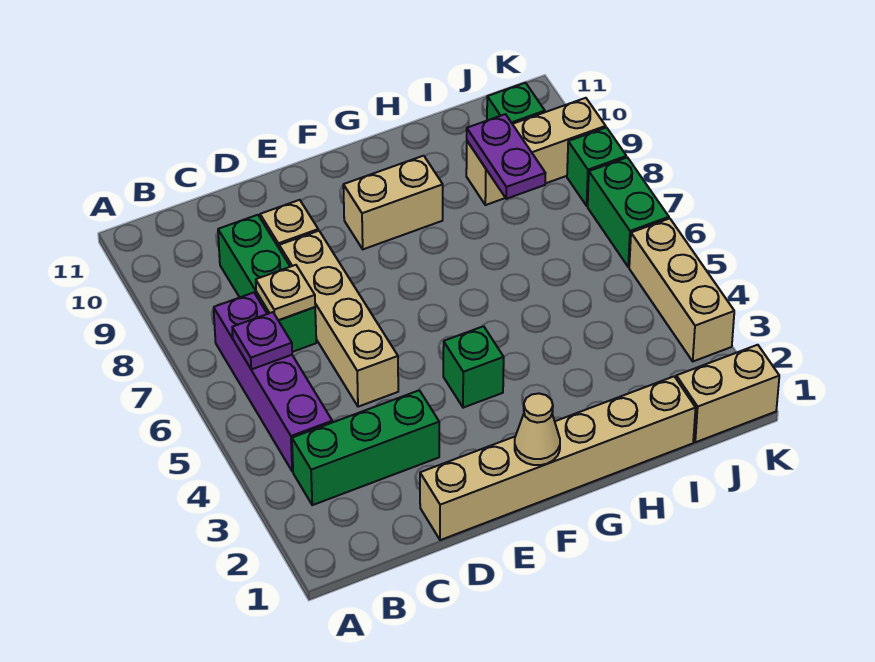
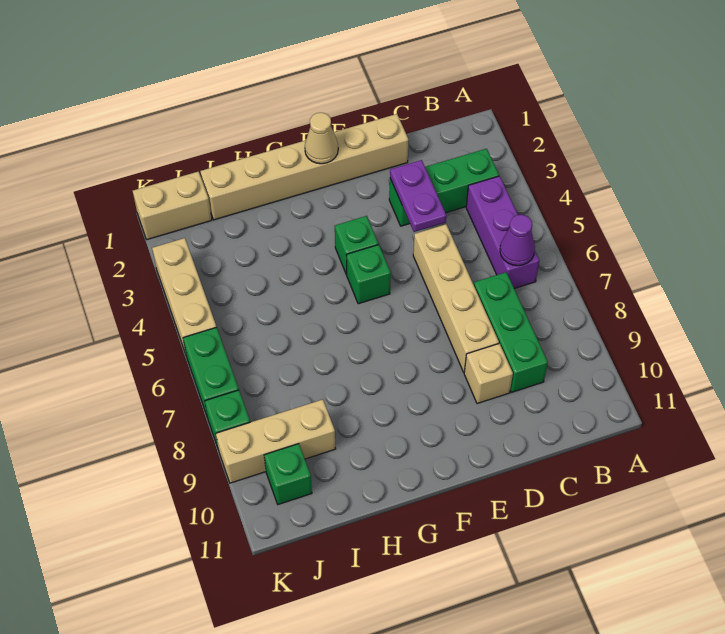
purple brick B4:B7 level 1 -> purple brick B4:B6 level 1
purple plate B6 level 2 -> purple cone B6 level 2
tan plate C7 level 2 -> none
none -> green brick F5 level 1
tan brick F9:G9 level 1 -> none
purple plate I8:I9 level 2 -> purple plate D3:D4 level 2

